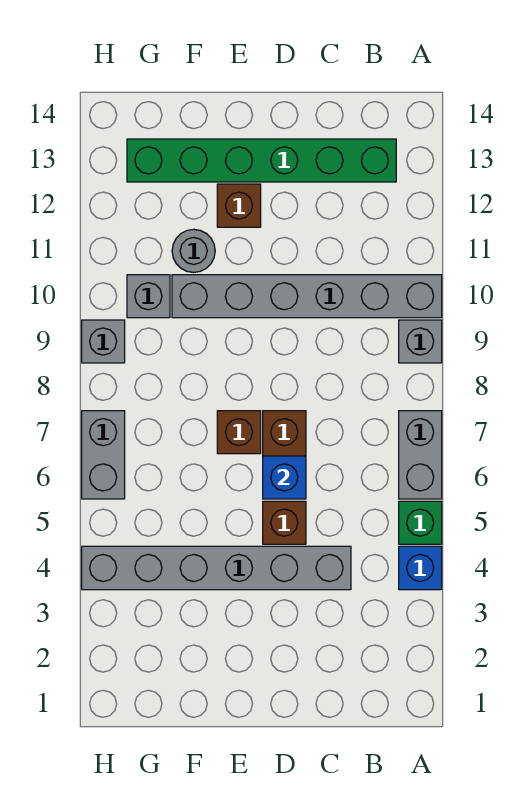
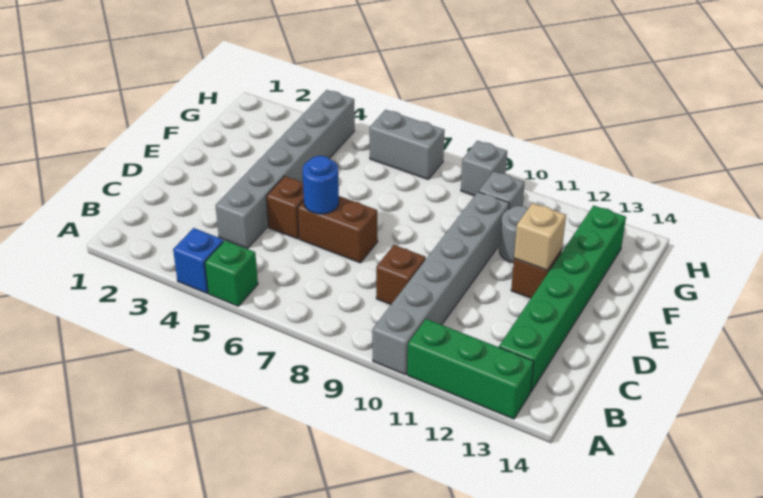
grey brick A6:A7 level 1 -> none
grey brick A9 level 1 -> none
none -> green brick A11:A13 level 1
blue brick D6 level 2 -> blue round brick D6 level 2
brown brick E7 level 1 -> brown brick C9 level 1
none -> tan brick E12 level 2

